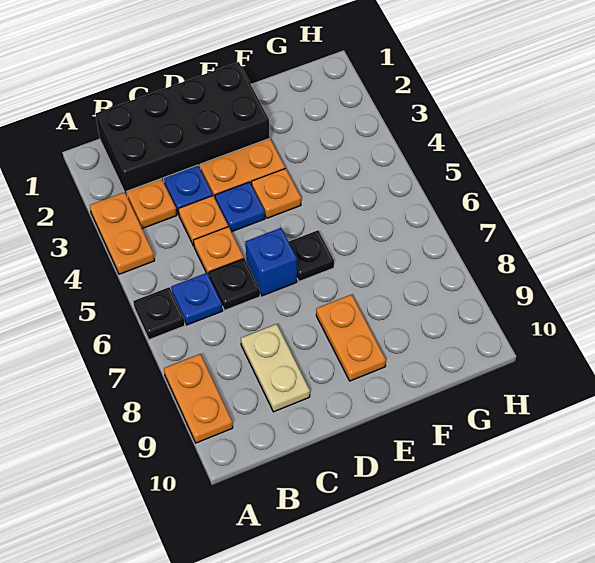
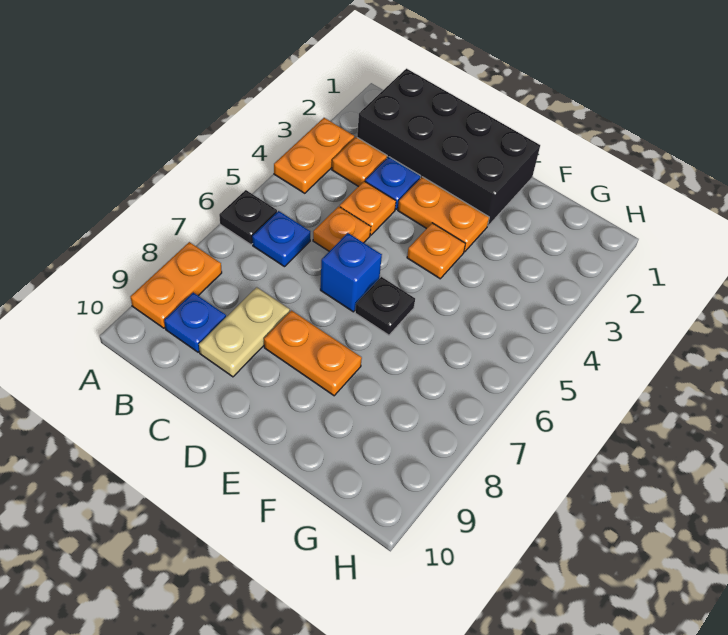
black plate C6 level 1 -> none
blue plate D4 level 1 -> blue plate B9 level 1
orange plate E8:E9 level 1 -> orange plate D8:E8 level 1

